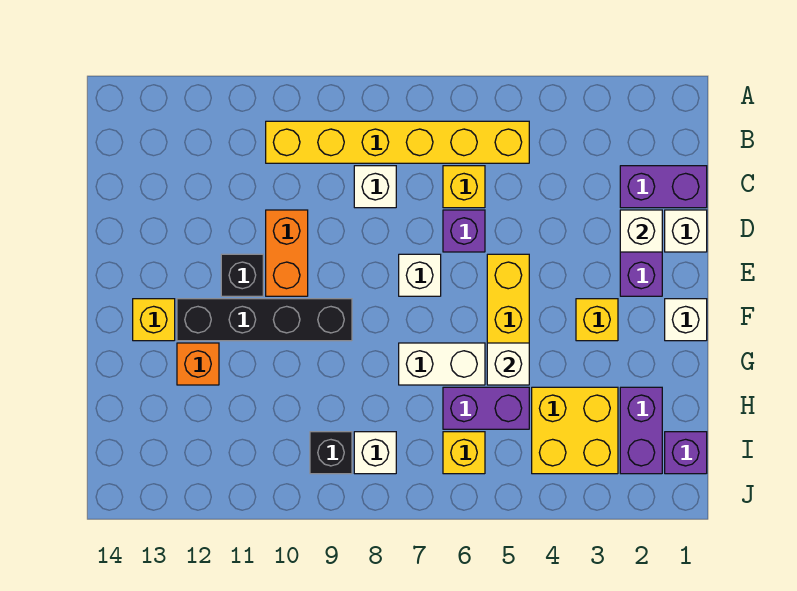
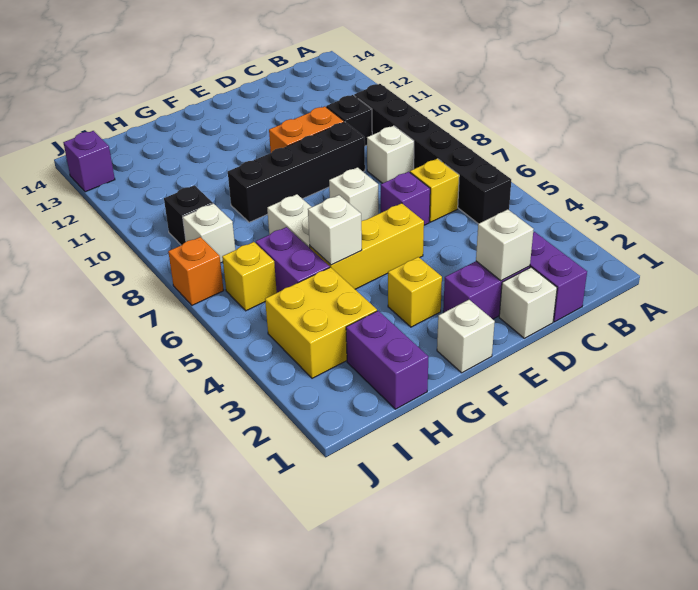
yellow brick B5:B10 level 1 -> black brick B5:B10 level 1
black brick E11 level 1 -> black brick C10 level 1
black brick F9:F12 level 1 -> black brick D9:G9 level 1
yellow brick F13 level 1 -> none
orange brick G12 level 1 -> orange brick J7 level 1
purple brick H2:I2 level 1 -> purple brick H1:H2 level 1
purple brick I1 level 1 -> purple brick J13 level 1

